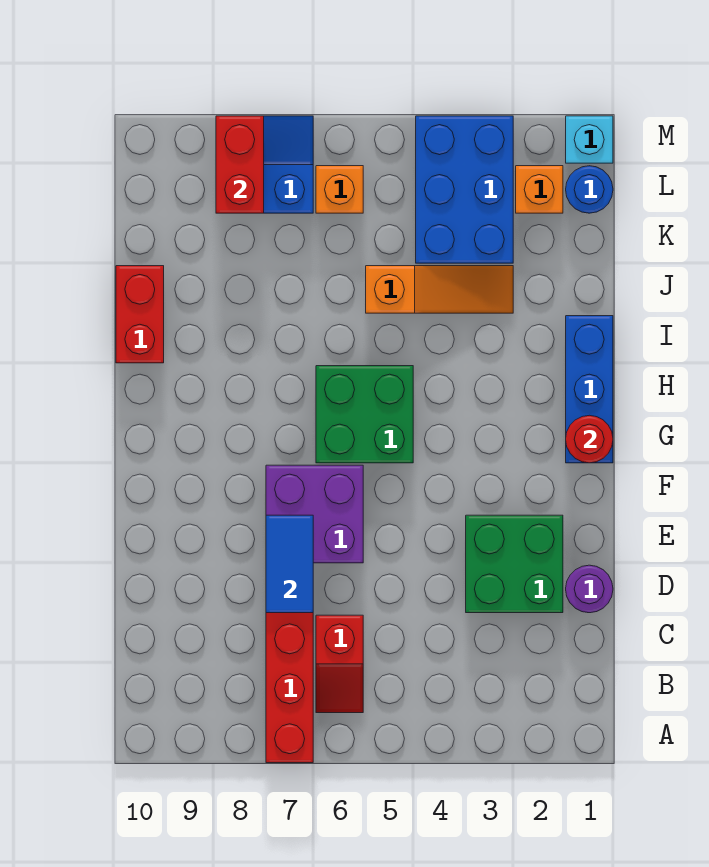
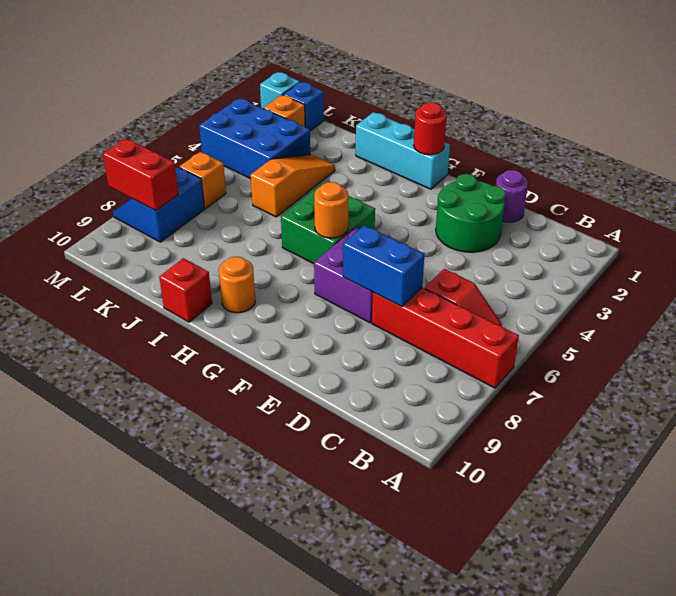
green brick D2:E3 level 1 -> green round brick D2:E3 level 1
blue tile D7:E7 level 2 -> blue brick D7:E7 level 2
blue brick G1:I1 level 1 -> cyan brick G1:I1 level 1
none -> orange round brick G6 level 2
none -> orange round brick H9 level 1
red brick I10:J10 level 1 -> red brick I10 level 1
blue round brick L1 level 1 -> blue brick L1 level 1

